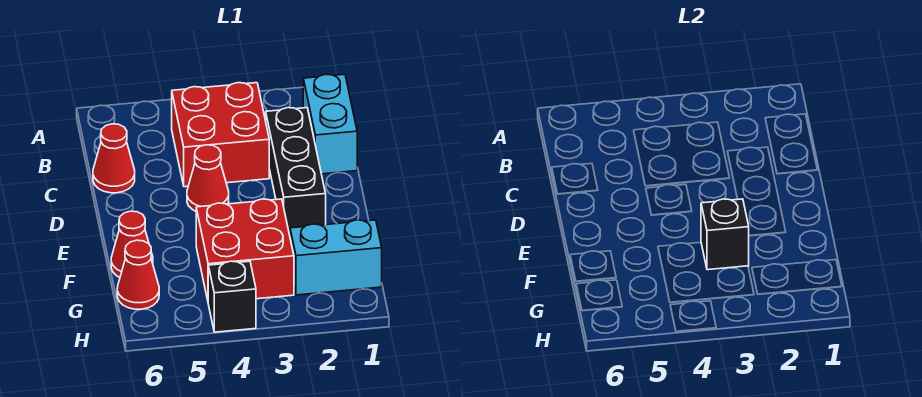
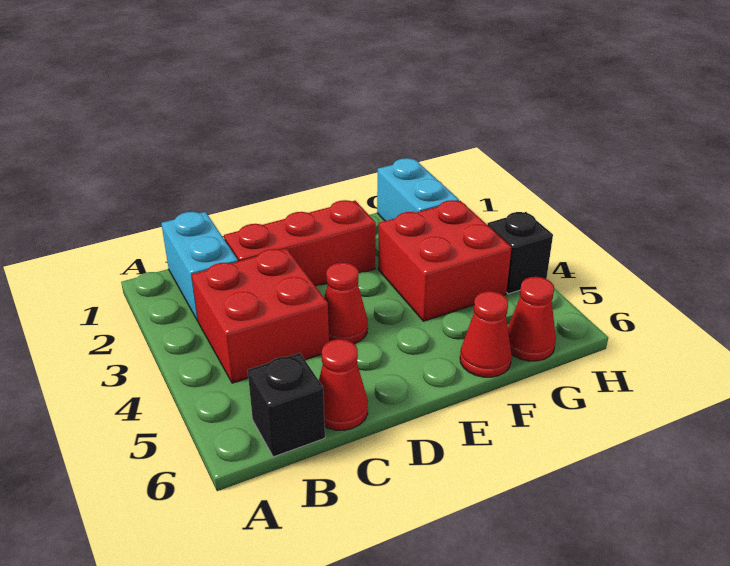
cyan brick B1:C1 level 1 -> cyan brick B1:B2 level 1
black brick C2:E2 level 1 -> red brick C2:E2 level 1
black brick F3 level 2 -> black brick B6 level 1

